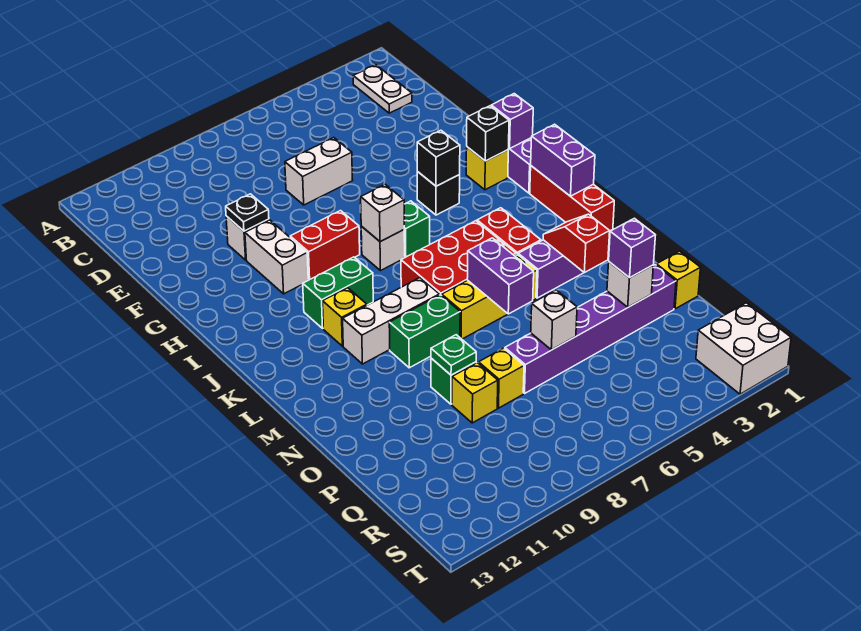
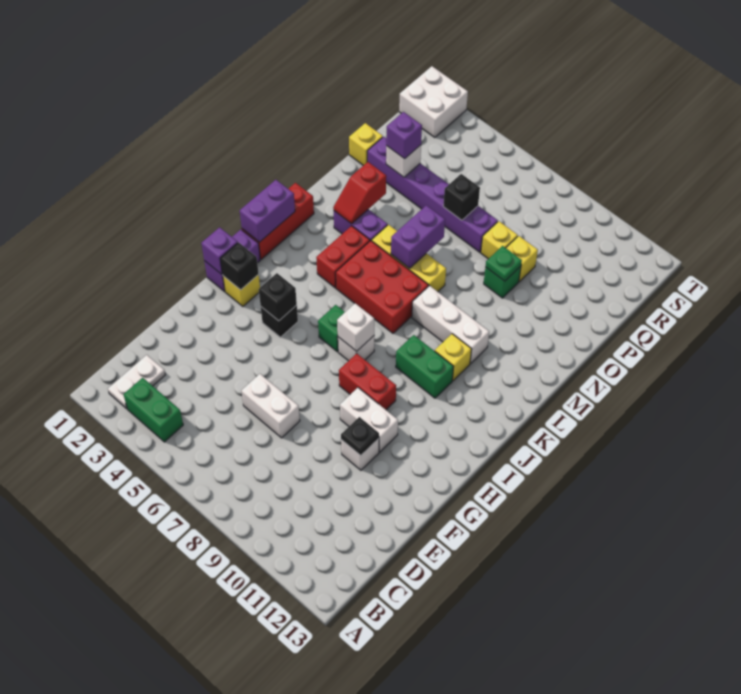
white brick G10:H10 level 1 -> white brick G9:G10 level 1
green brick M8:M9 level 1 -> green brick B3:B4 level 1
white brick P6 level 2 -> black brick P6 level 2

